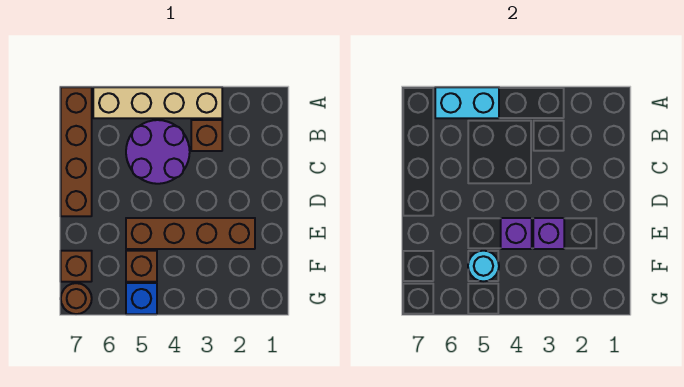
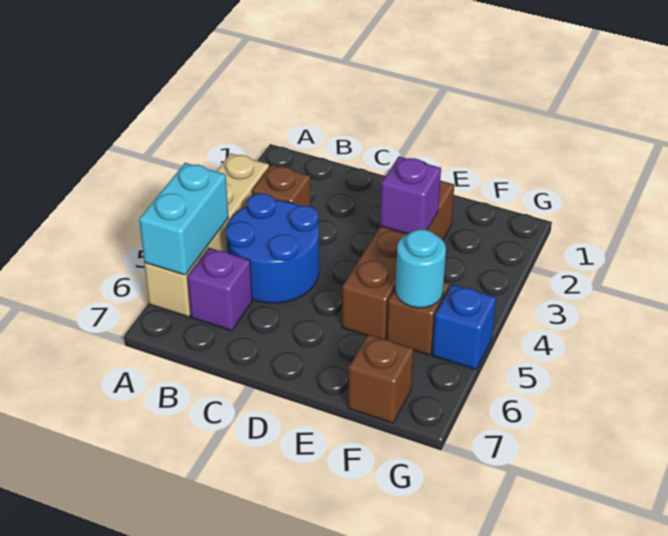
brown brick A7:D7 level 1 -> none
purple round brick B4:C5 level 1 -> blue round brick B4:C5 level 1
purple brick E4 level 2 -> purple brick B6 level 1
brown round brick G7 level 1 -> none

